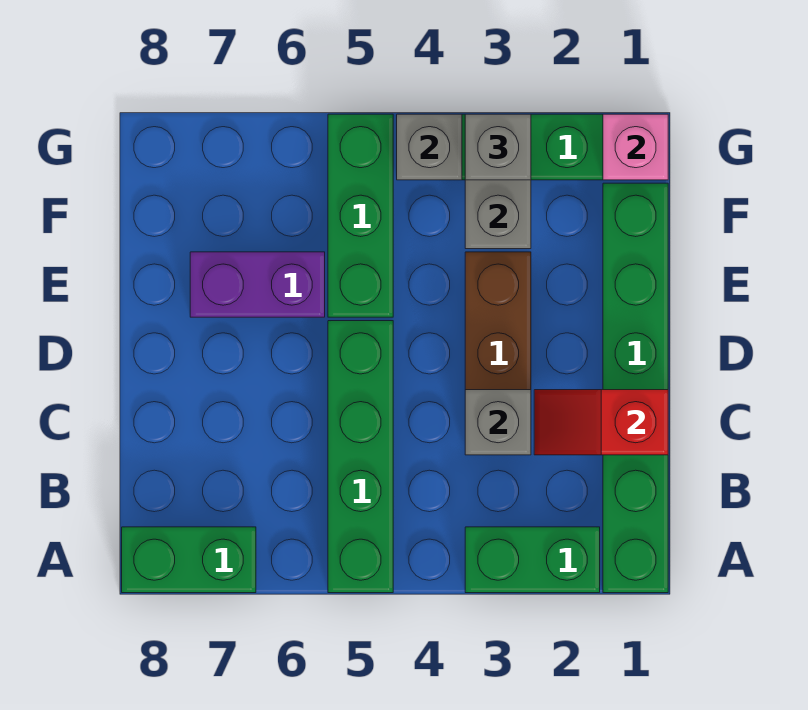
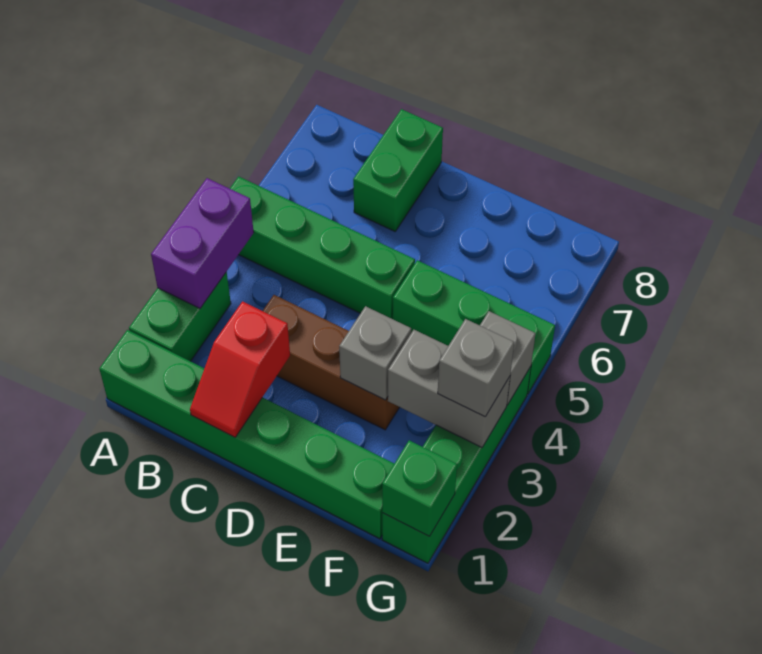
green brick A7:A8 level 1 -> green brick C7:C8 level 1
red slope C1:C2 level 2 top 1 -> red slope C1:C2 level 2 top 2
grey brick C3 level 2 -> grey brick E3 level 2
purple brick E6:E7 level 1 -> purple brick A3:A4 level 2
pink brick G1 level 2 -> green brick G1 level 2

